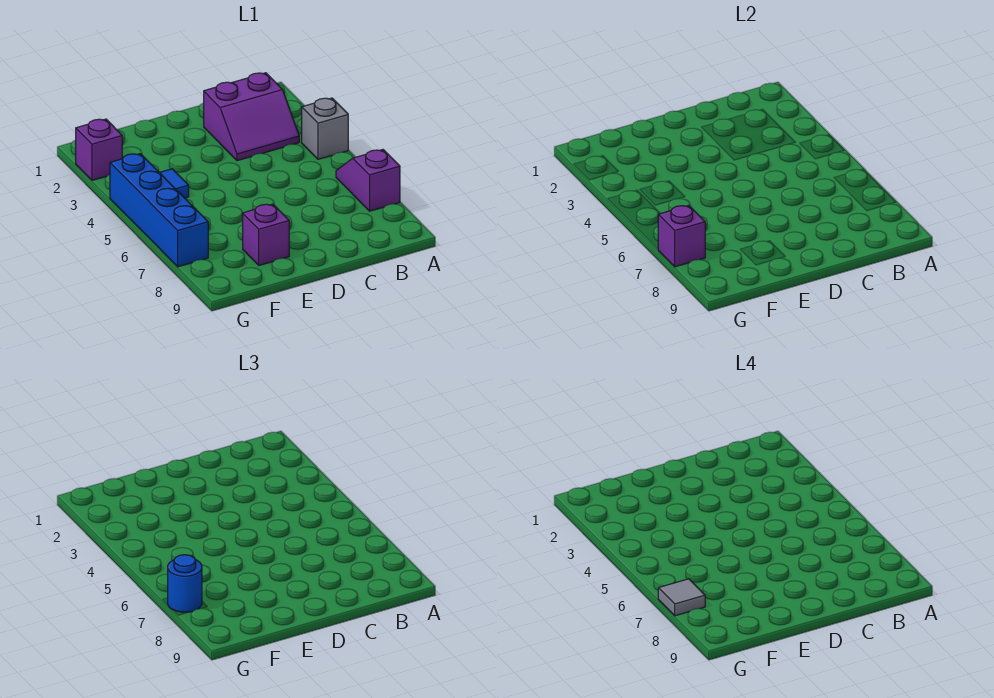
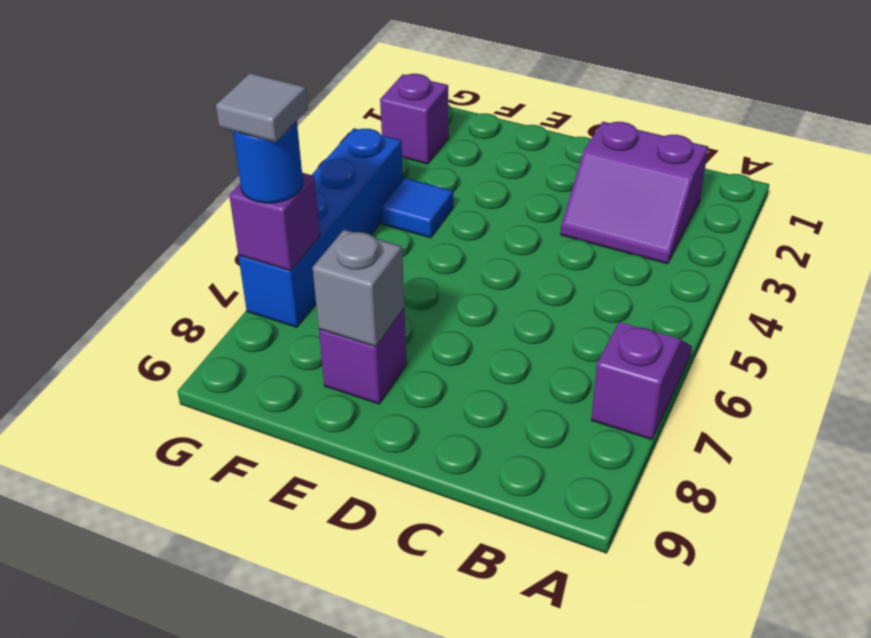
grey brick A4 level 1 -> grey brick E8 level 2

